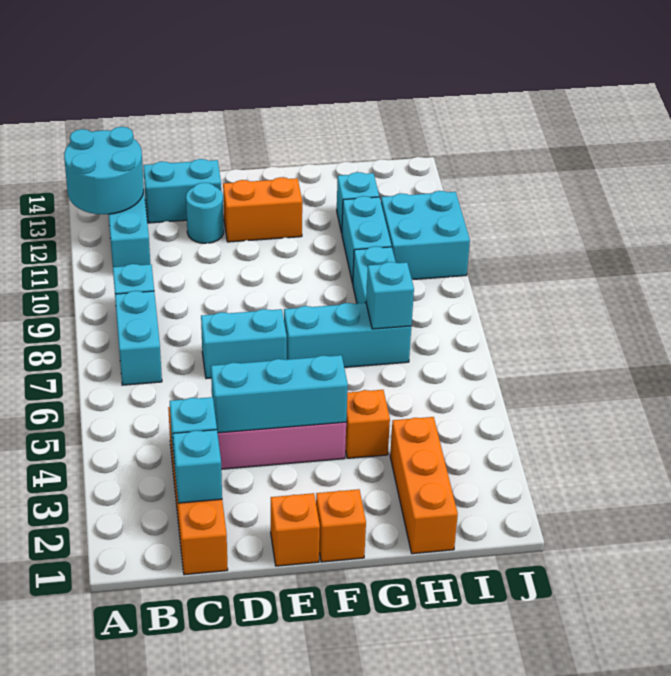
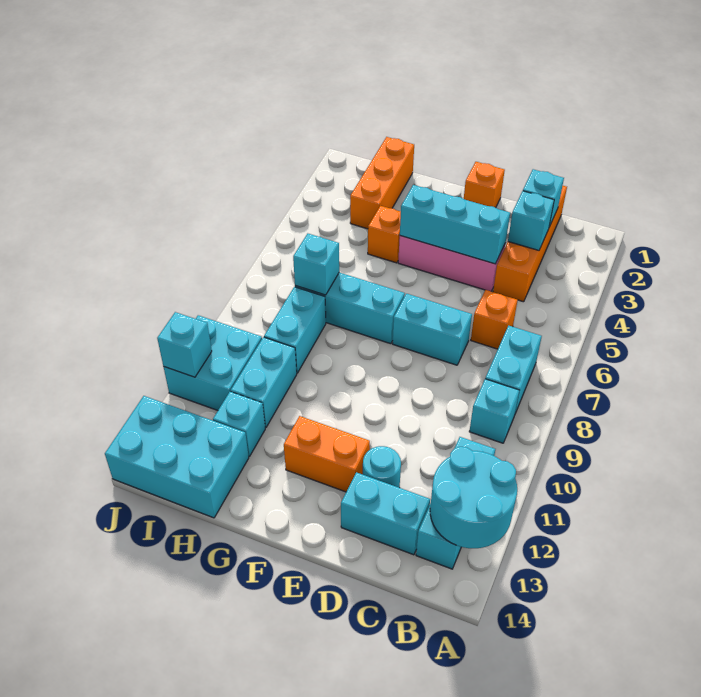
orange brick F1 level 1 -> orange brick C6 level 1
none -> cyan brick H13:J14 level 1
none -> cyan brick J11 level 2

